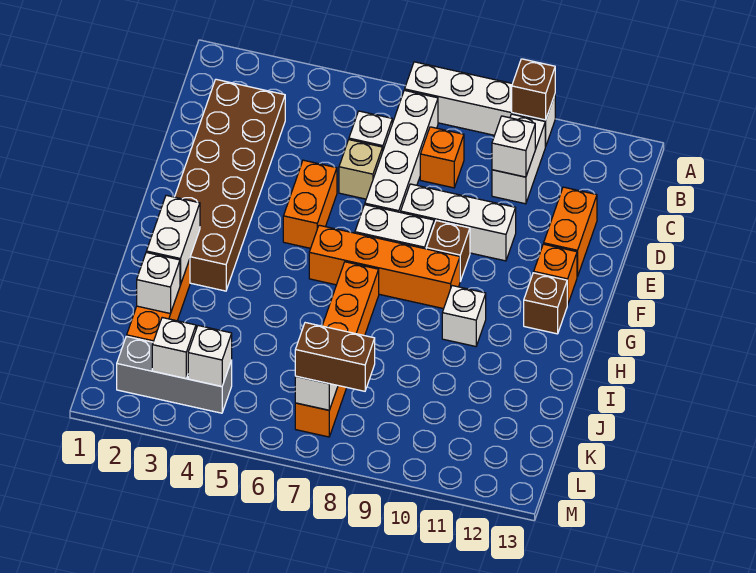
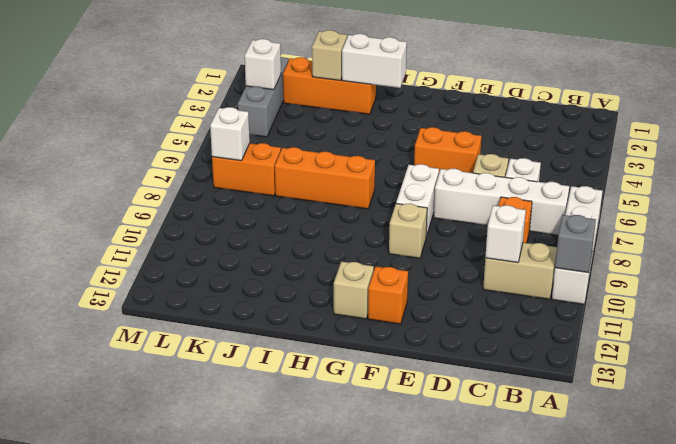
brown brick A10 level 2 -> grey brick A10 level 2
white brick B10:C10 level 1 -> tan brick B10:C10 level 1
brown brick C2:H3 level 1 -> none
orange brick D12:E12 level 1 -> none
white brick E8:E10 level 1 -> none
brown brick F9 level 1 -> tan brick F9 level 1
orange brick G6:G9 level 1 -> none
brown brick G12 level 1 -> tan brick G12 level 1
white brick H10 level 1 -> none
white brick J2 level 2 -> tan brick J2 level 2
white brick L4 level 2 -> none
brown brick L7:L8 level 3 -> none

